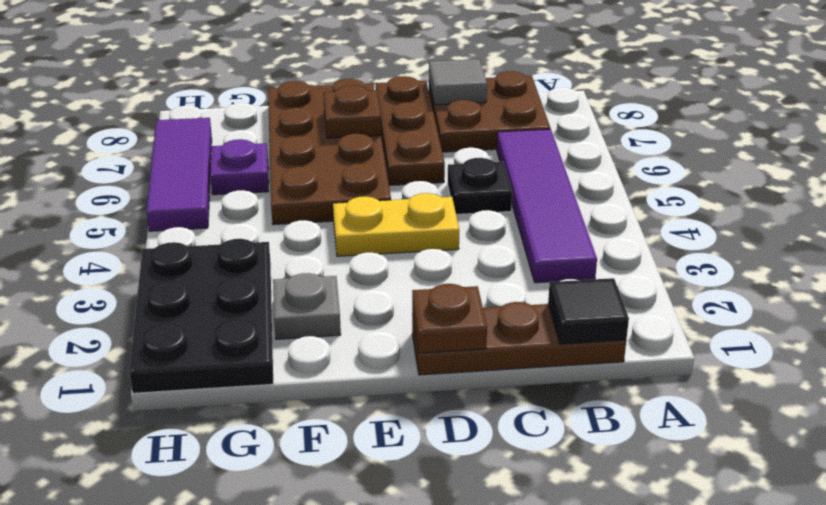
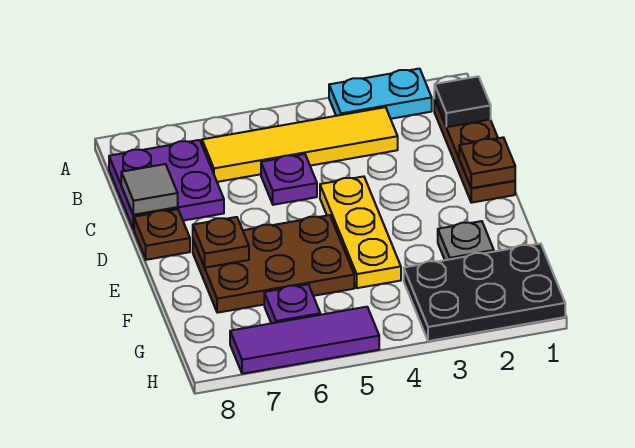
none -> cyan plate A2:A3 level 1
purple tile B3:B6 level 1 -> yellow tile B3:B6 level 1
brown plate B7:C8 level 1 -> purple plate B7:C8 level 1
black plate C5 level 1 -> purple plate C5 level 1
yellow plate D4:E4 level 1 -> yellow plate D4:F4 level 1
brown plate D6:D8 level 1 -> brown plate D8 level 1
brown plate E5:F8 level 1 -> brown plate E5:F7 level 1

